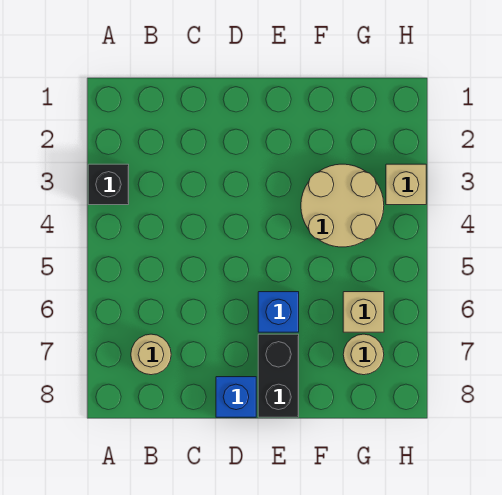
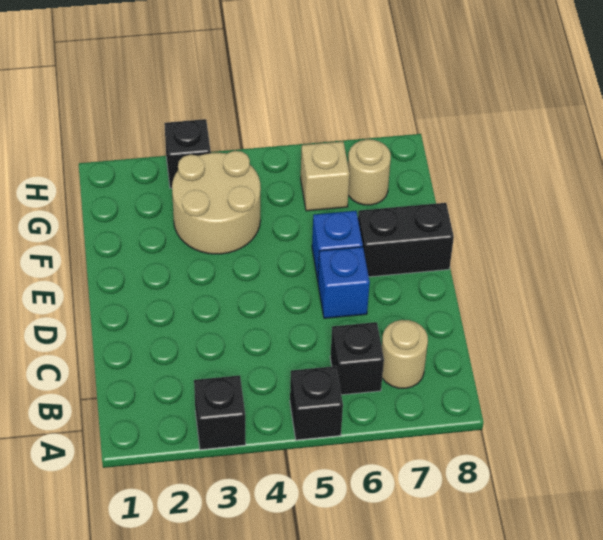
none -> black brick A5 level 1
none -> black brick B6 level 1
blue brick D8 level 1 -> blue brick D6 level 1
tan brick H3 level 1 -> black brick H3 level 1

